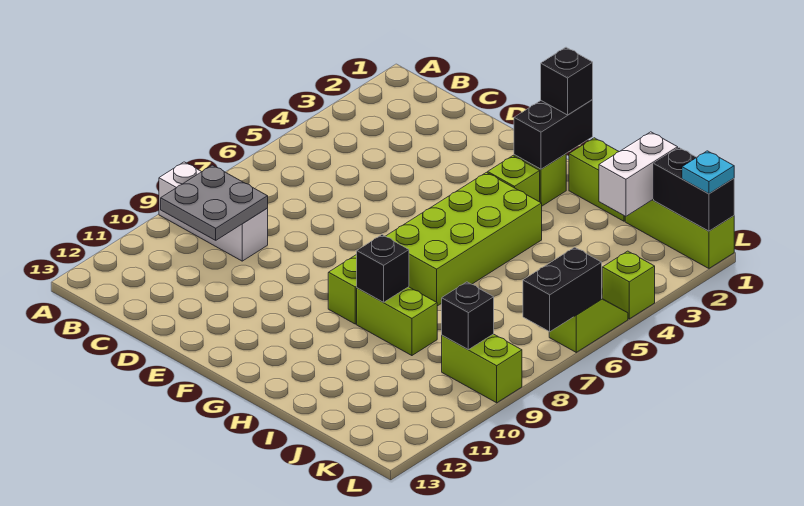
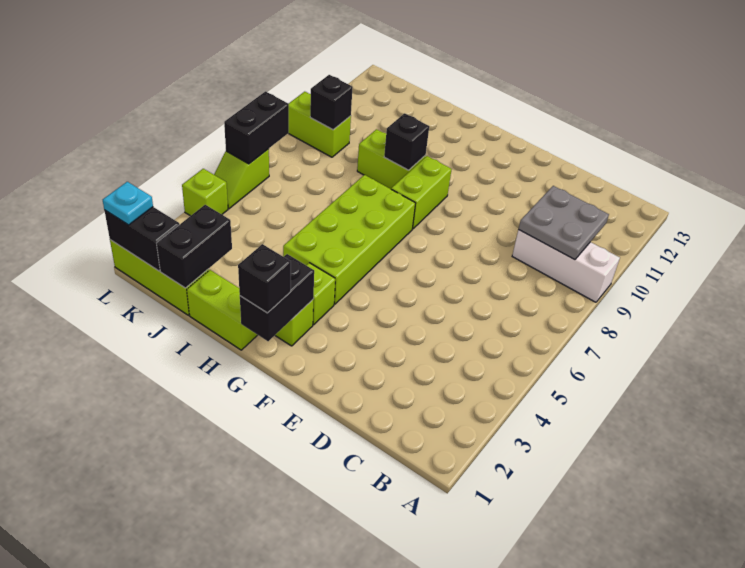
white brick J1:J2 level 2 -> black brick J1:J2 level 2

